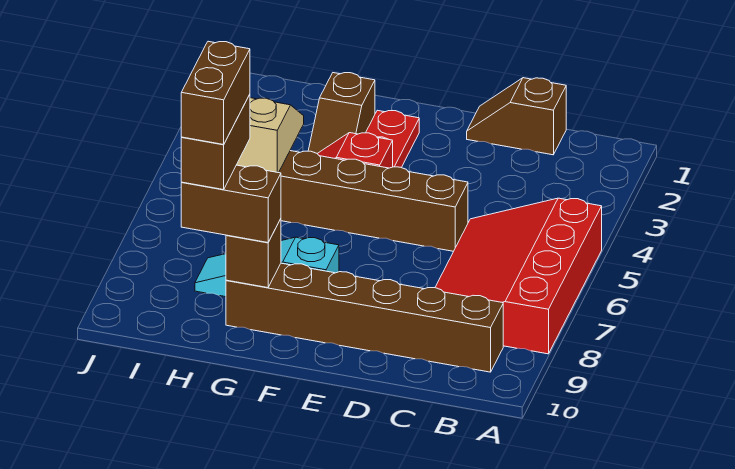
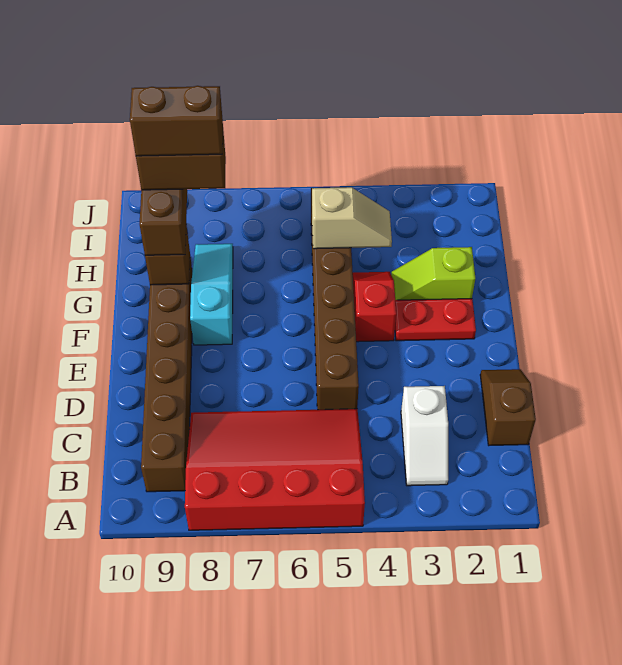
none -> white slope B3:C3 level 1 top C
brown slope G2:G3 level 1 top 2 -> lime slope G2:G3 level 1 top 2

